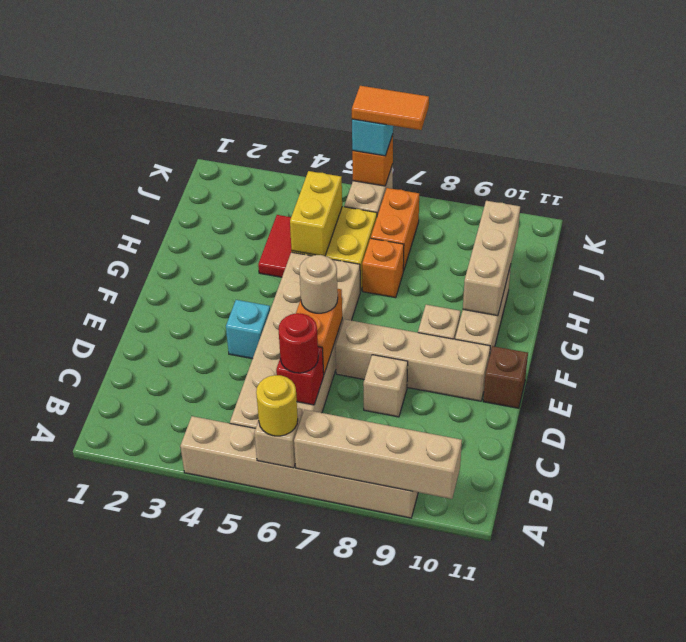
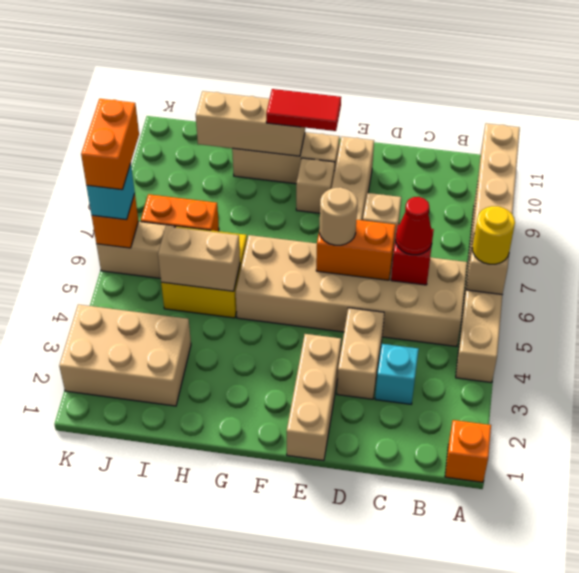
red round brick C6 level 3 -> red cone C6 level 3
none -> tan brick D3:D4 level 1
none -> tan brick E1:E3 level 1
cyan brick E4 level 1 -> cyan brick C3 level 1
brown brick E11 level 1 -> none
red tile H4:I4 level 1 -> red tile F10:G10 level 3
yellow brick H5:I5 level 2 -> tan brick H5:I5 level 2
orange brick H7 level 1 -> orange brick A1 level 1
none -> tan brick I2:K3 level 1
orange tile K6:K7 level 4 -> orange brick K6:K7 level 4

